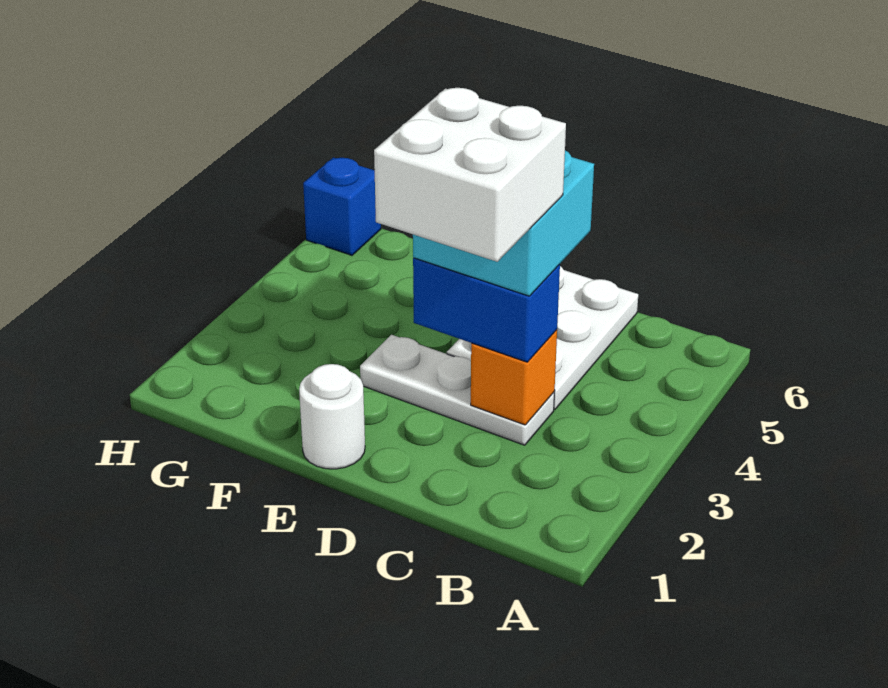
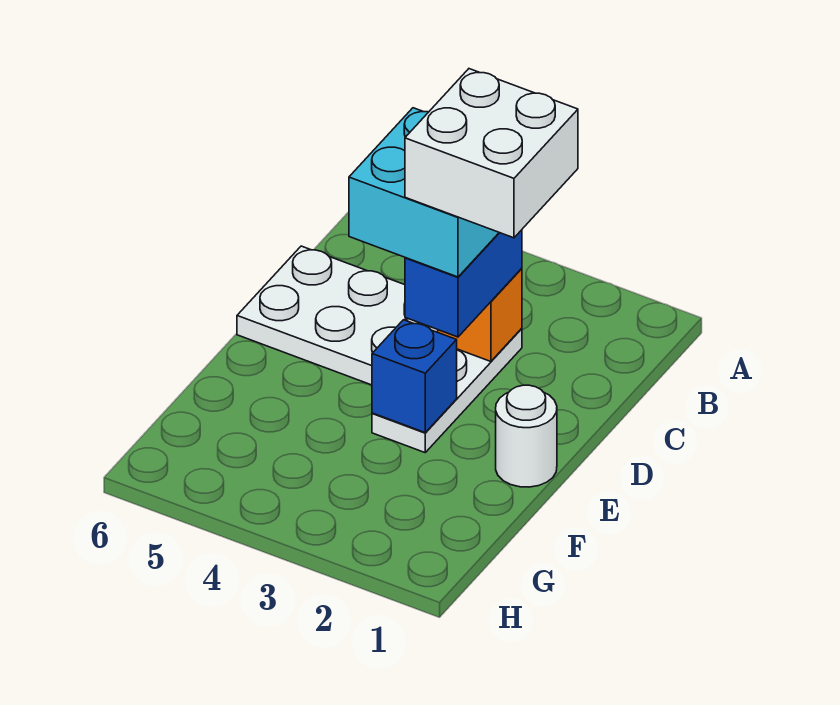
blue brick H6 level 1 -> blue brick E3 level 2

